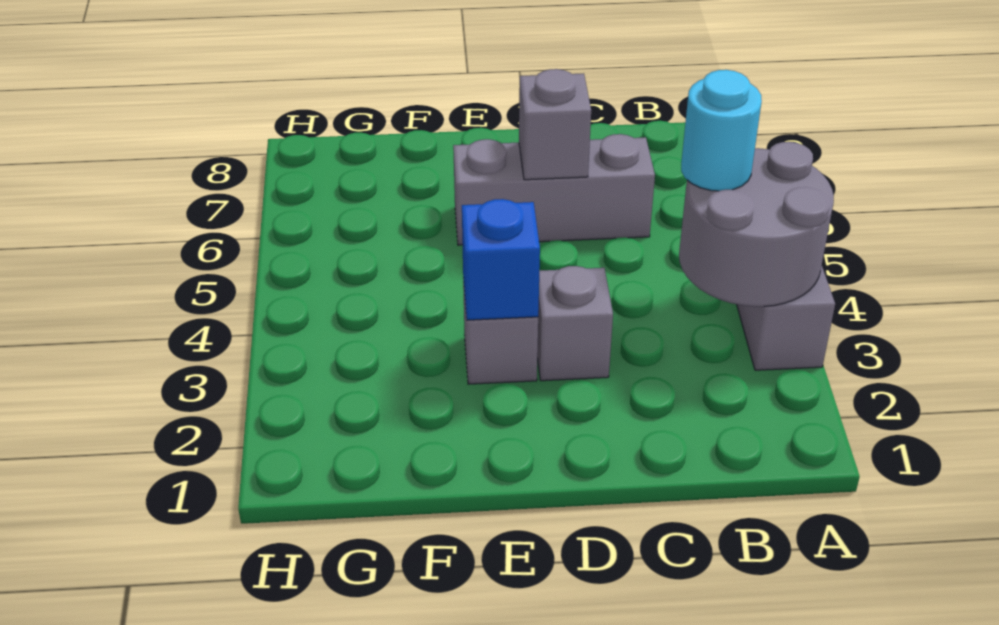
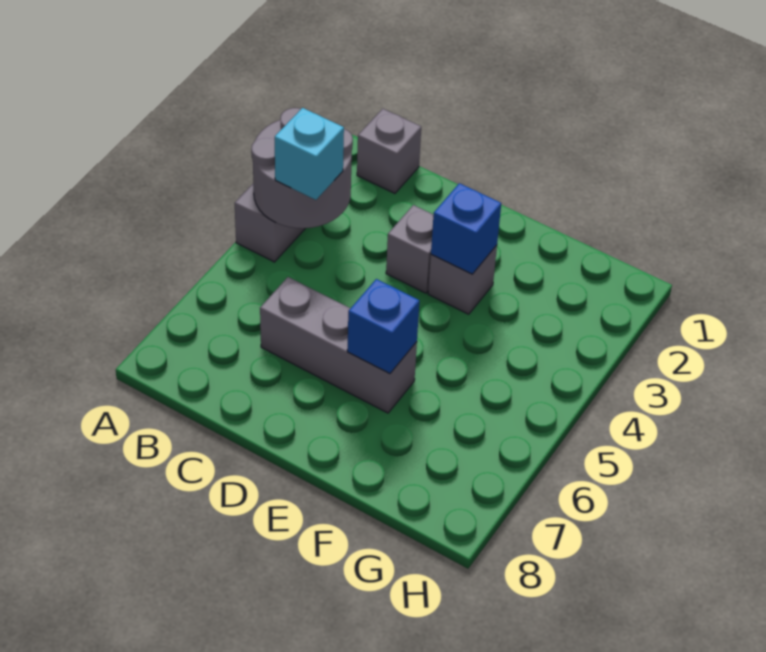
cyan round brick B4 level 3 -> cyan brick B4 level 3
grey brick D6 level 2 -> grey brick B1 level 1
none -> blue brick E6 level 2

